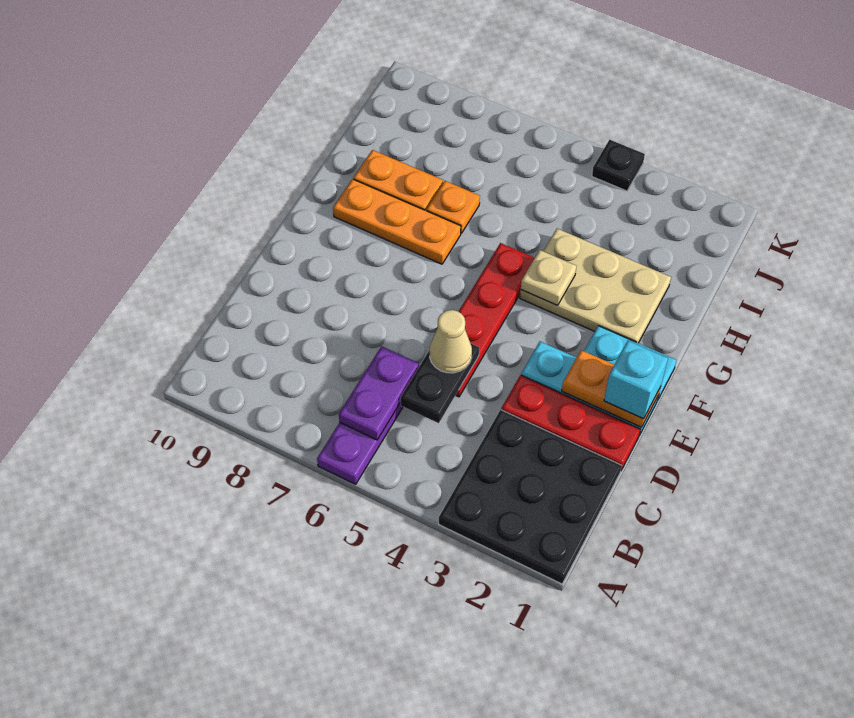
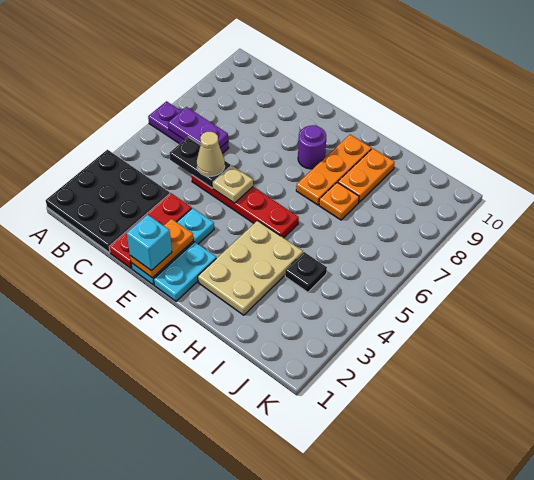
none -> purple round brick F8 level 1
tan plate G4 level 2 -> tan plate E5 level 2
black plate K4 level 1 -> black plate I4 level 1

